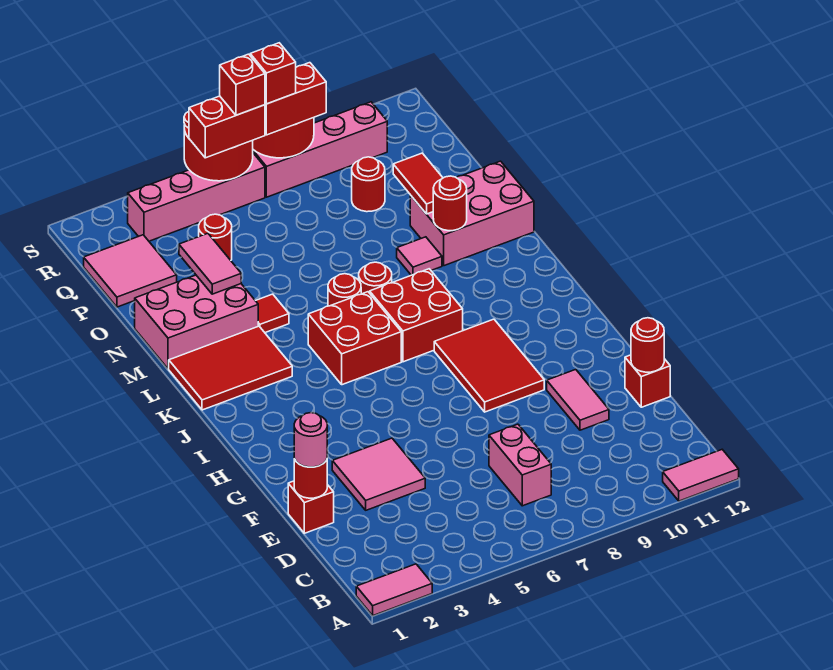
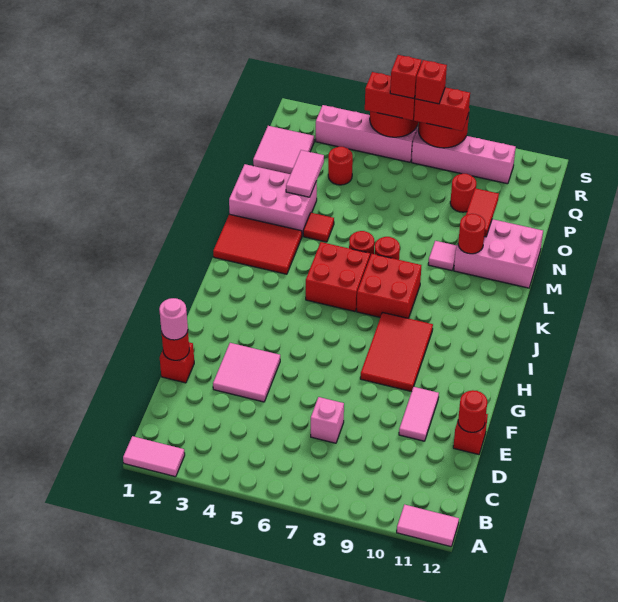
pink brick C7:D7 level 1 -> pink brick D7 level 1

